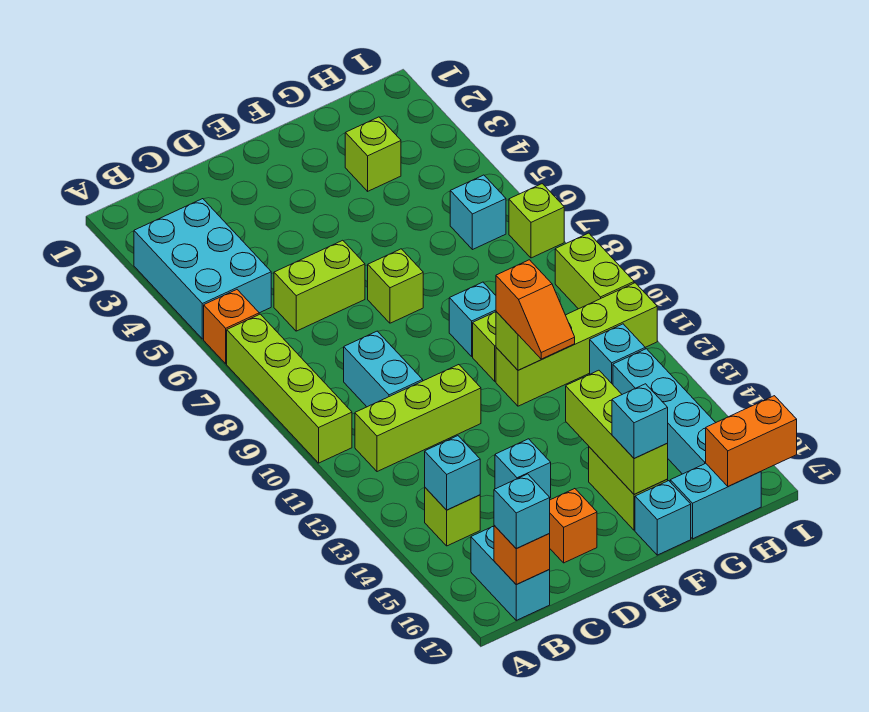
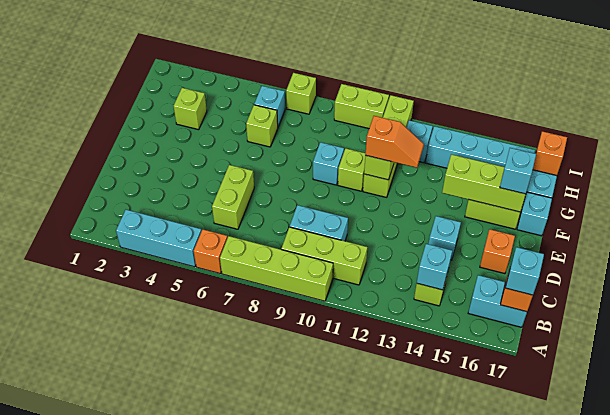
cyan brick A3:B5 level 1 -> cyan brick A3:A5 level 1
lime brick B11:D11 level 1 -> lime brick B9:B11 level 1
lime brick E7 level 1 -> lime brick G6 level 1
orange brick H17:I17 level 2 -> orange brick H17 level 2

